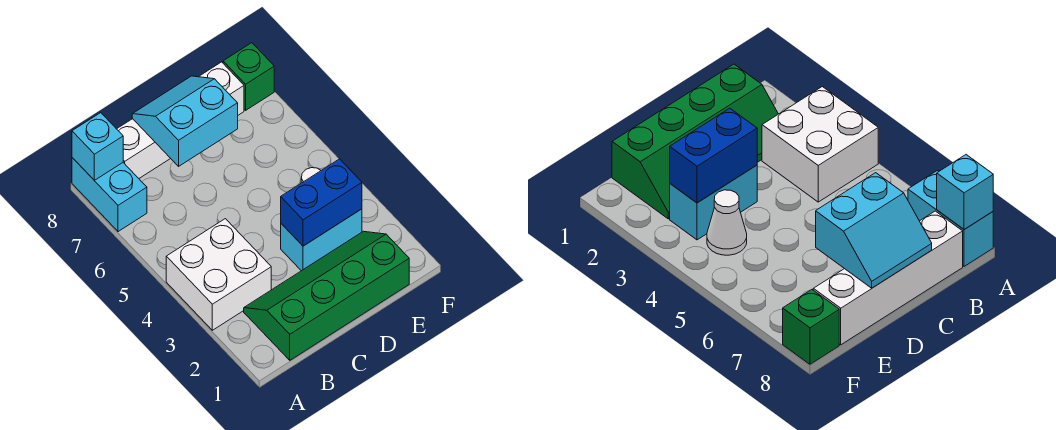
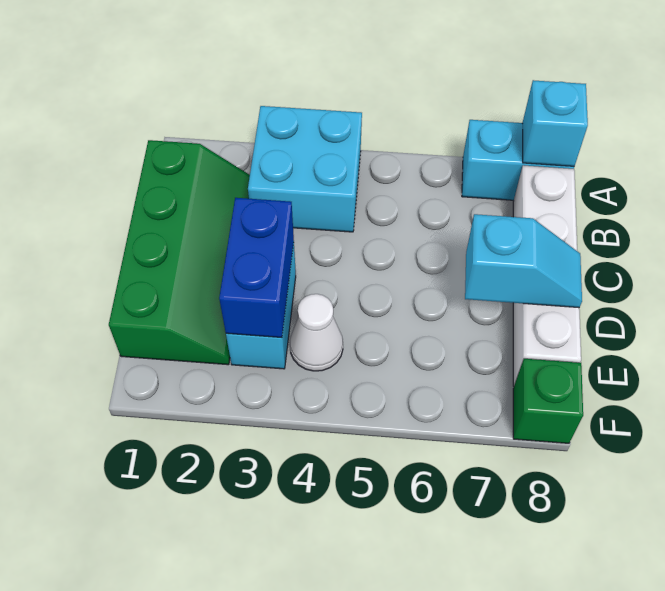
white brick A3:B4 level 1 -> cyan brick A3:B4 level 1
cyan slope C7:D8 level 2 top 7 -> cyan slope D7:D8 level 2 top 7

